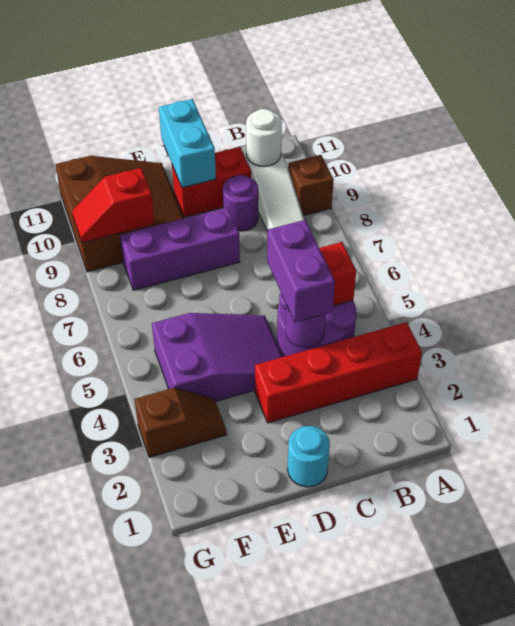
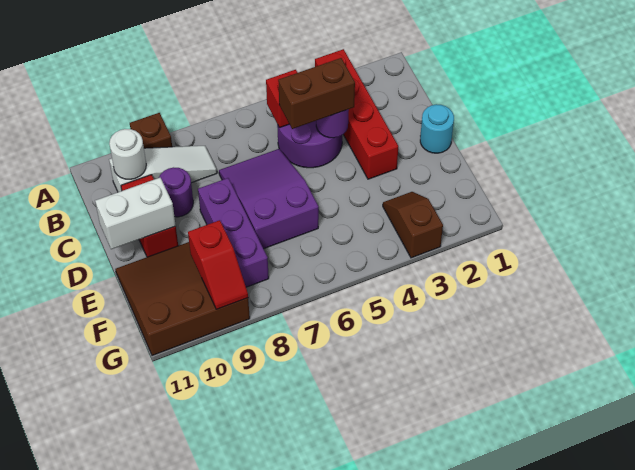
purple brick C4:C5 level 3 -> brown brick C4:C5 level 3
purple slope D4:F5 level 1 top F -> purple slope C6:E7 level 1 top E
cyan brick D10:D11 level 2 -> white brick D10:D11 level 2

